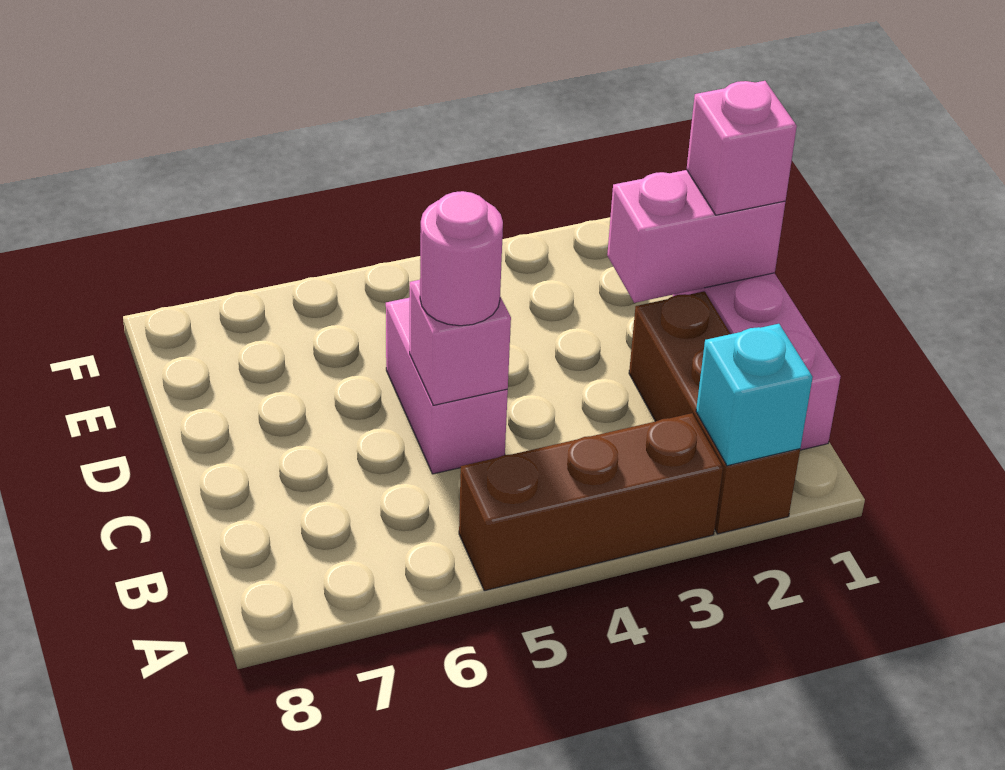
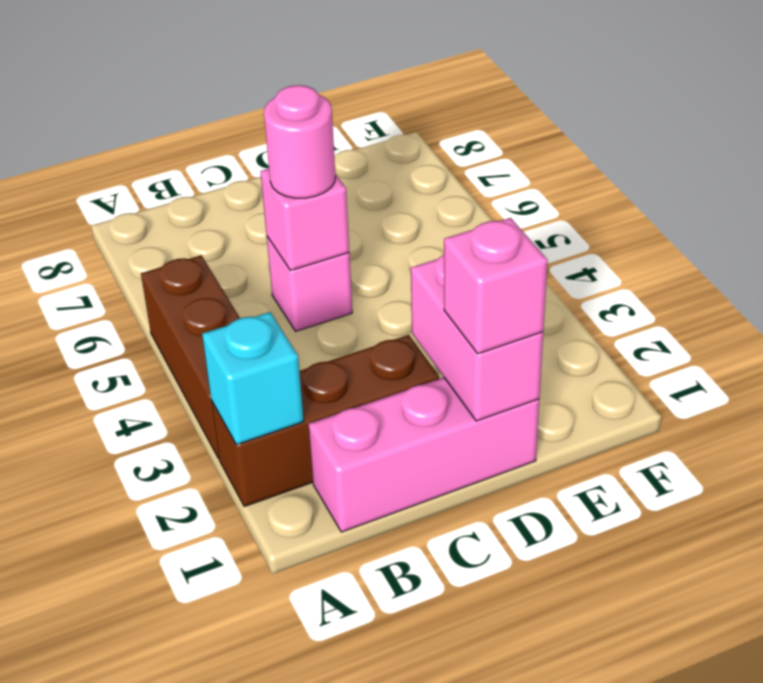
pink brick C5:D5 level 1 -> pink brick C5 level 1

